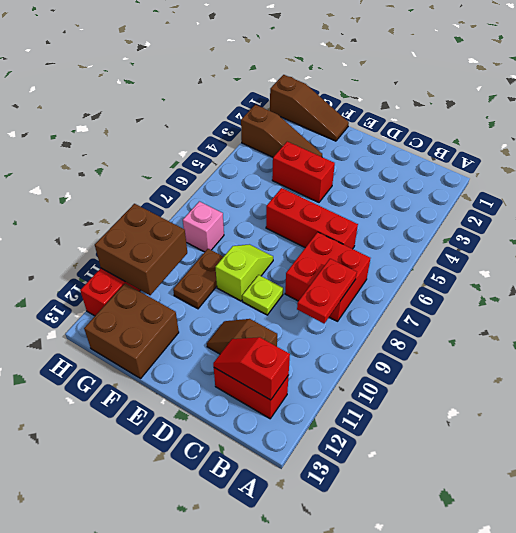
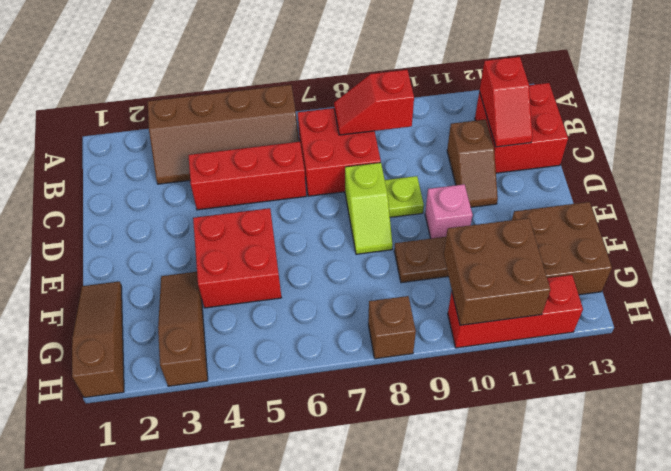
none -> brown slope A3:B6 level 1 top A
red plate B8:B9 level 2 -> red slope B8:B9 level 2 top 9
red brick B12:C12 level 1 -> red brick B12:C13 level 1
red brick C6:E6 level 1 -> red brick C4:C6 level 1
red brick E4:F4 level 1 -> red brick E4:F5 level 1
lime slope E8:E9 level 1 top 9 -> lime slope D8:E8 level 1 top D
pink brick G8 level 1 -> pink brick E10 level 1
none -> brown brick H8 level 1

